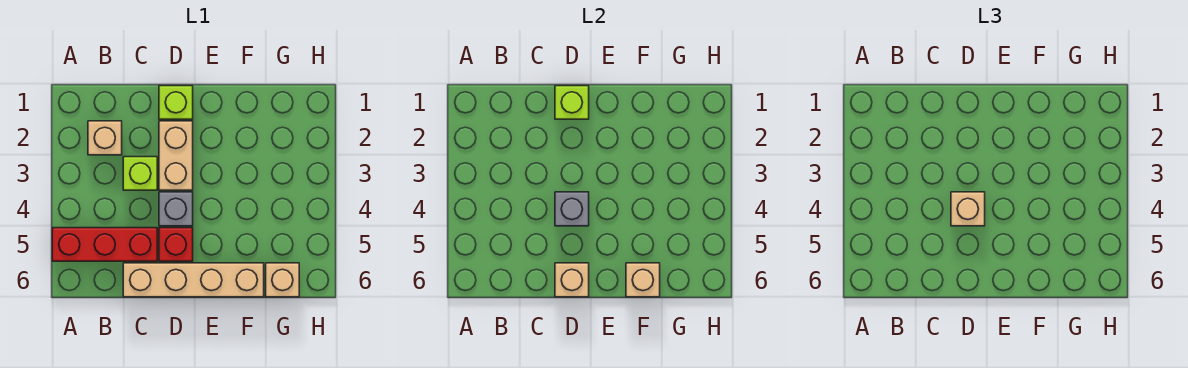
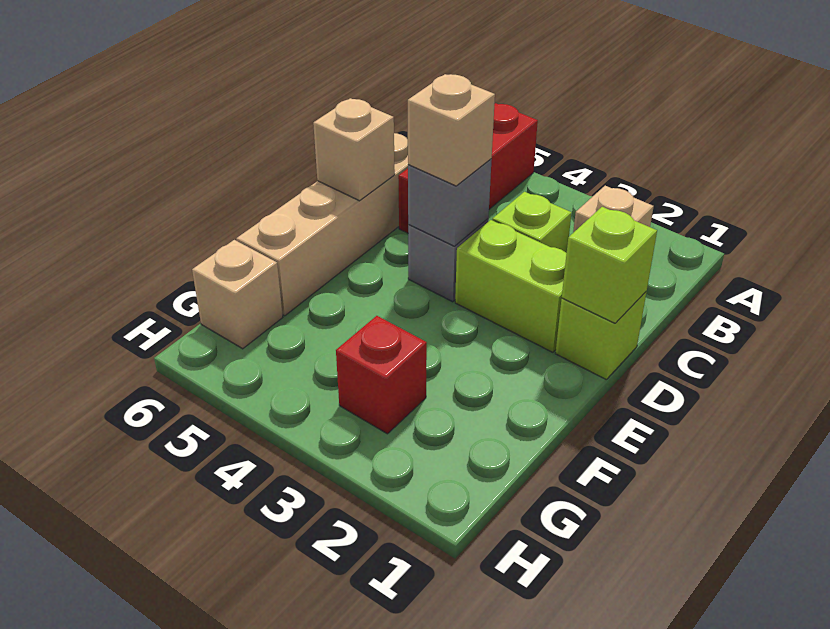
tan brick D2:D3 level 1 -> lime brick D2:D3 level 1
red brick D5 level 1 -> red brick G3 level 1
tan brick F6 level 2 -> none

